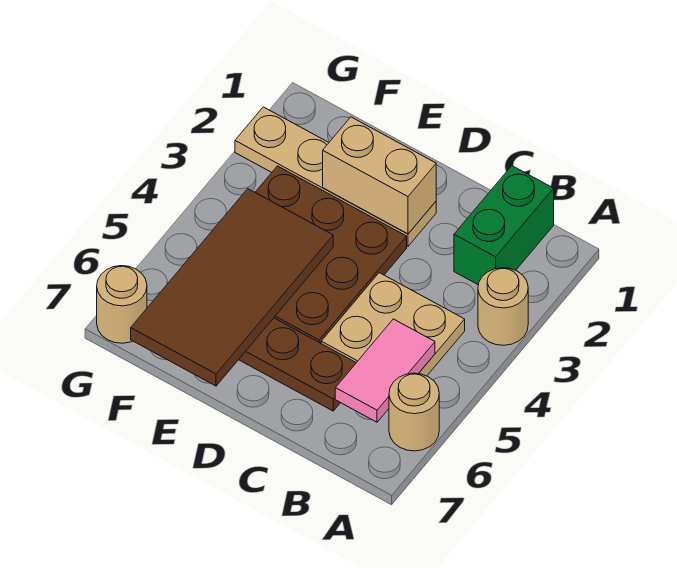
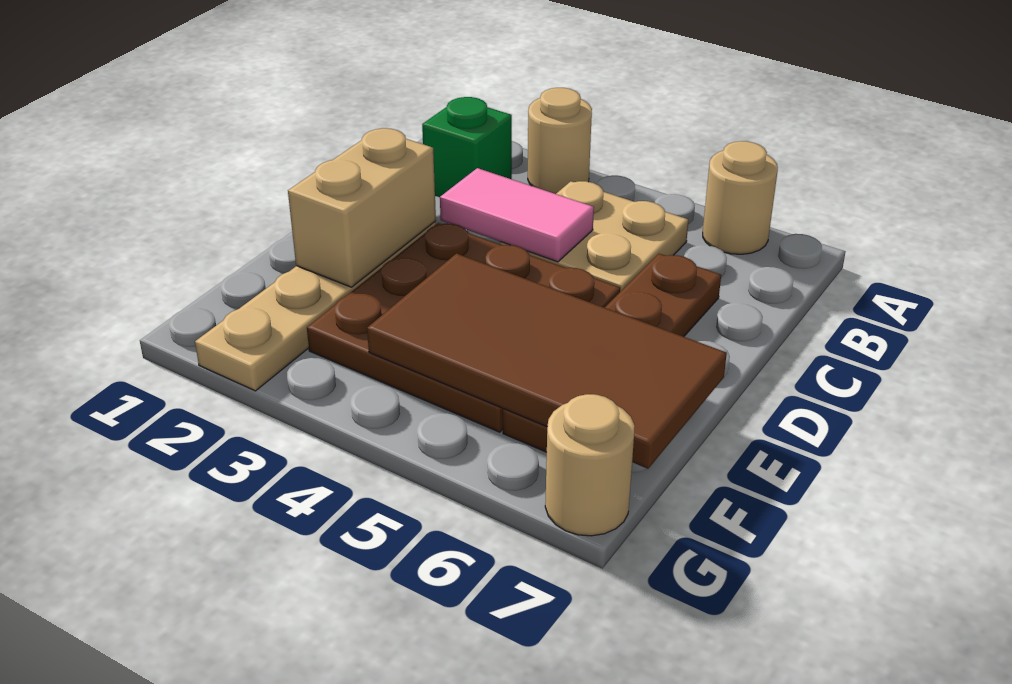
green brick B1:B2 level 1 -> green brick B2 level 1
pink tile B5:B6 level 2 -> pink tile C3:C4 level 2

